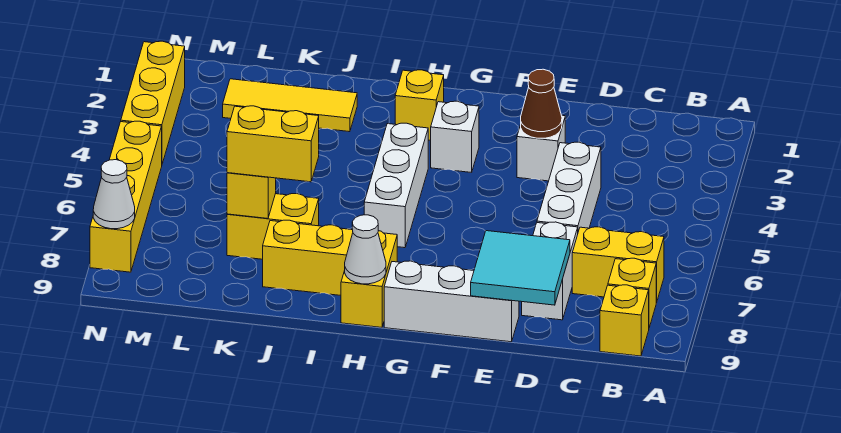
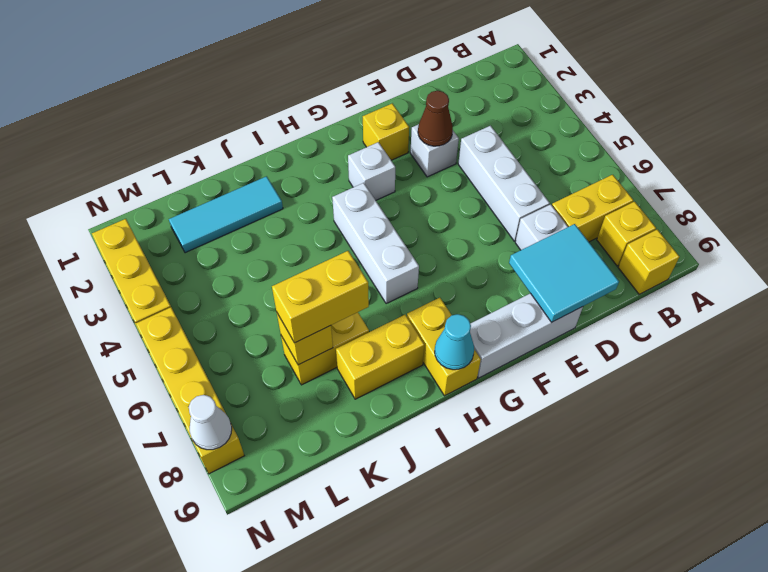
yellow brick H2 level 1 -> yellow brick F2 level 1
white cone H9 level 2 -> cyan cone H9 level 2
yellow tile J2:L2 level 1 -> cyan tile J2:L2 level 1

